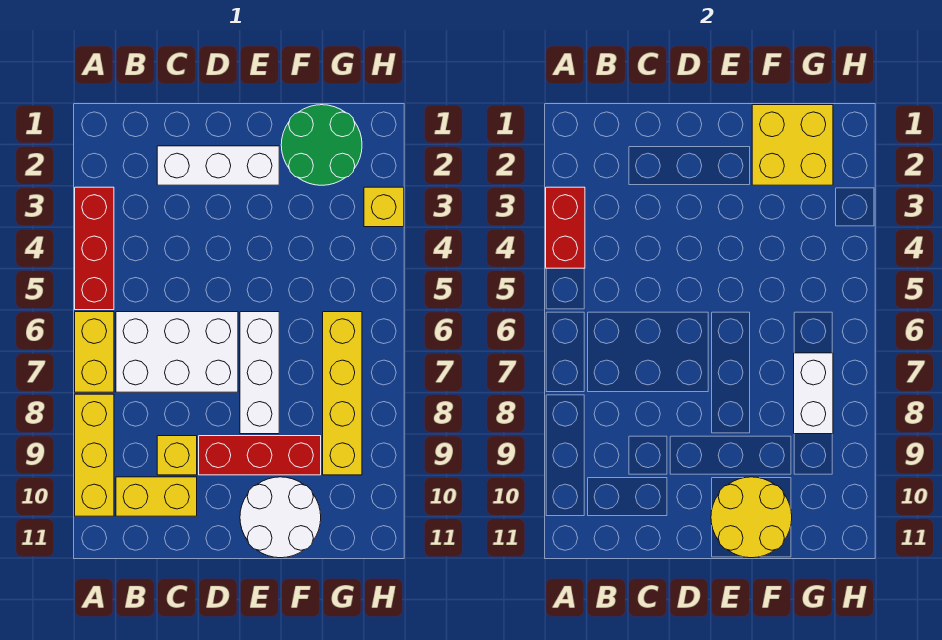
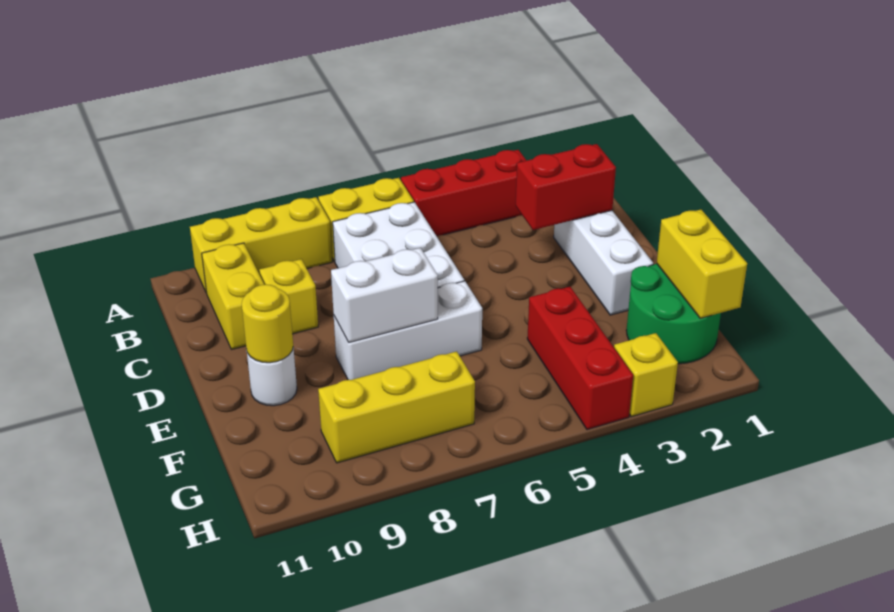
red brick A3:A4 level 2 -> red brick C2:C3 level 2
red brick D9:F9 level 1 -> red brick F4:H4 level 1
white round brick E10:F11 level 1 -> white round brick E10 level 1
yellow round brick E10:F11 level 2 -> yellow round brick E10 level 2
yellow brick F1:G2 level 2 -> yellow brick F1:G1 level 2
yellow brick G6:G9 level 1 -> yellow brick G7:G9 level 1
white brick G7:G8 level 2 -> white brick E7:E8 level 2

